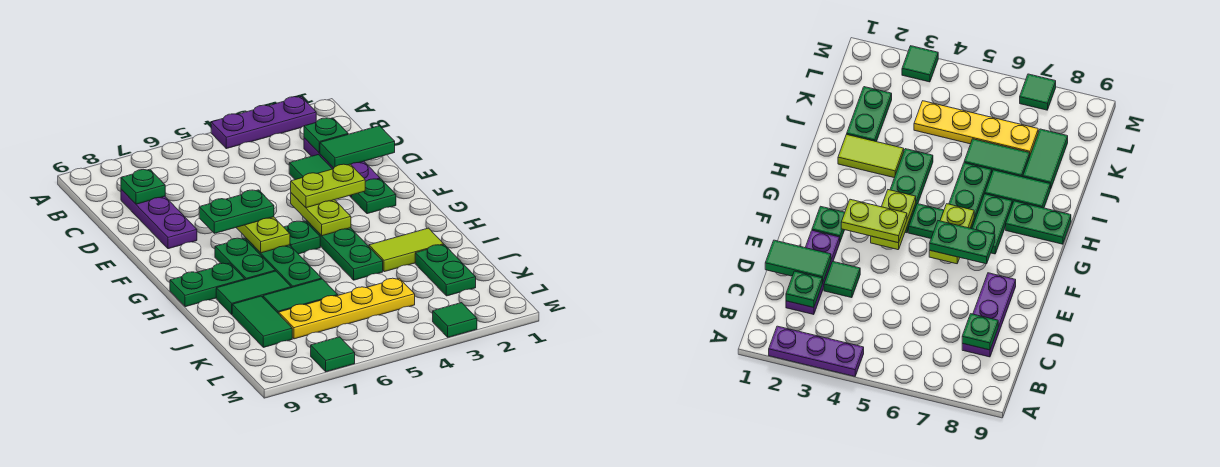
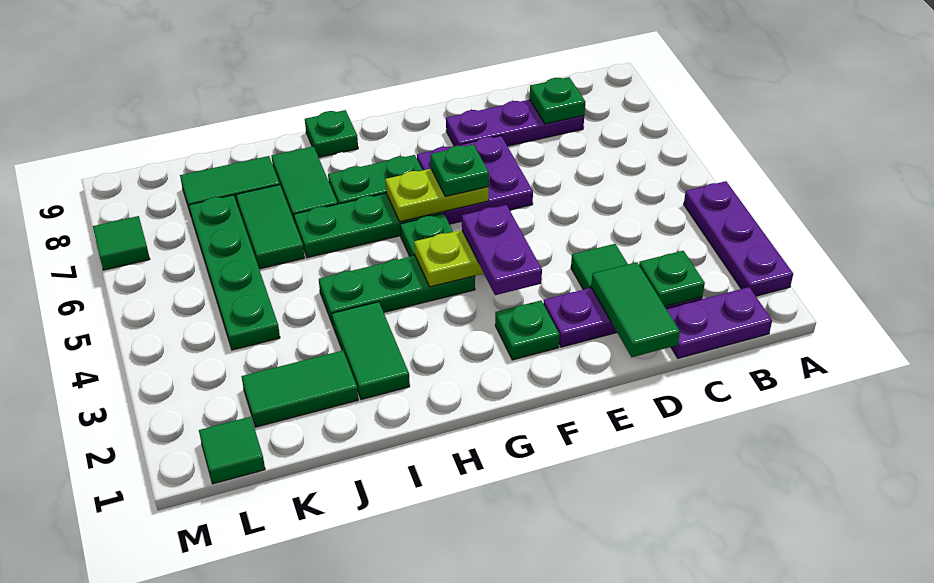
none -> purple plate B1:C1 level 1
none -> purple plate E6:F7 level 1
lime plate F3:F4 level 3 -> purple plate F3:F4 level 3
green plate F6:F7 level 3 -> green plate F6 level 3
green plate H8:H9 level 1 -> green plate H9 level 1
lime tile I2:I3 level 1 -> green tile I2:I3 level 1
green plate J2:K2 level 1 -> green tile J2:K2 level 1
yellow plate K4:K7 level 1 -> green plate K4:K7 level 1
green tile M3 level 1 -> green tile L1 level 1

